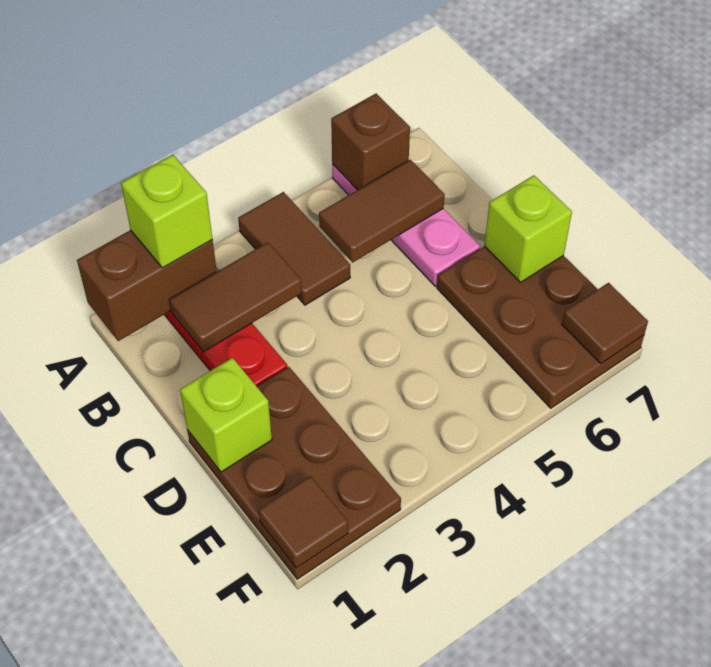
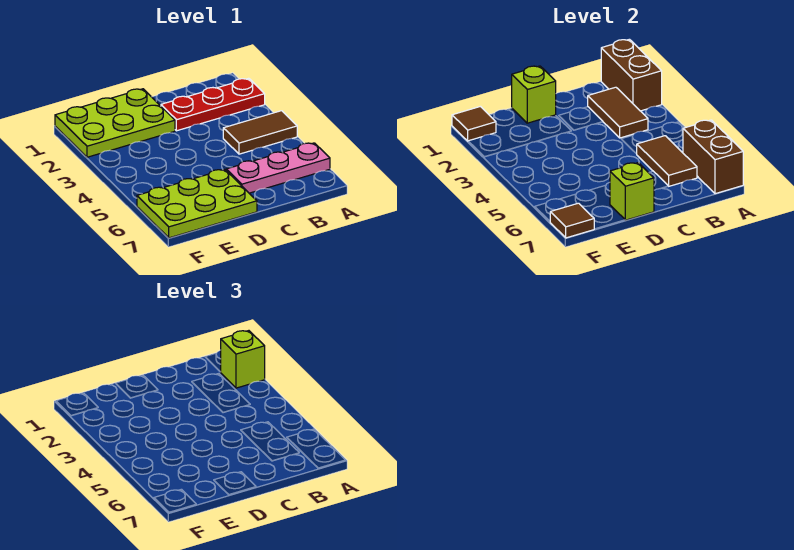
brown brick A6 level 2 -> brown brick A6:A7 level 2
brown plate D1:F2 level 1 -> lime plate D1:F2 level 1
brown plate D6:F7 level 1 -> lime plate D6:F7 level 1

